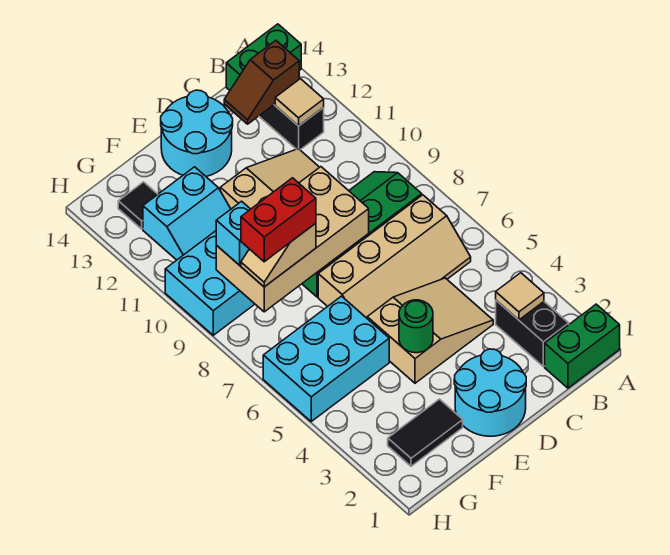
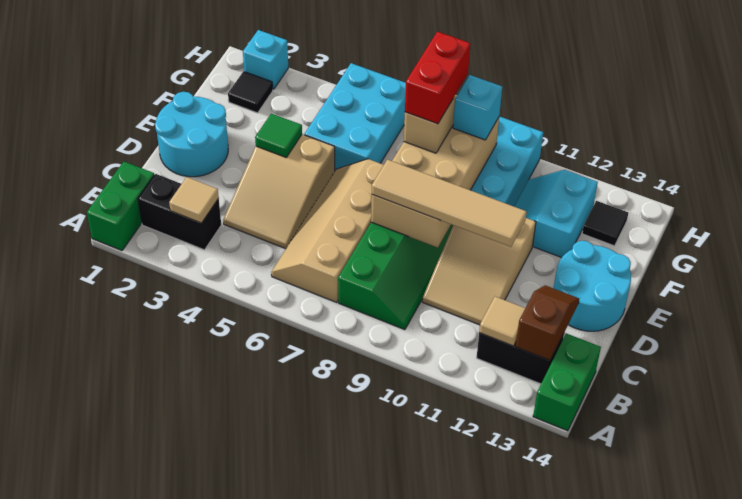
none -> tan tile D8:D11 level 3
green round brick E4 level 2 -> green tile E4 level 2
black tile F2:G2 level 1 -> black tile G2 level 1
none -> cyan brick H2 level 1

